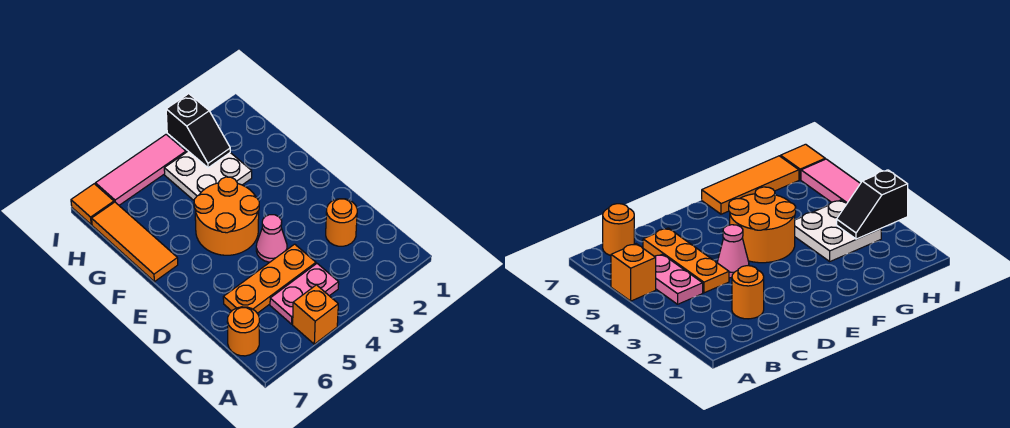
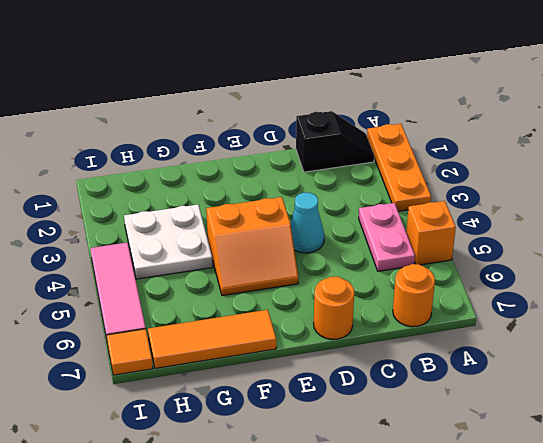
orange round brick C2 level 1 -> orange round brick D7 level 1
orange plate C4:C6 level 1 -> orange plate A1:A3 level 1
pink cone D4 level 1 -> cyan cone D4 level 1
orange round brick E4:F5 level 1 -> orange slope E4:F5 level 1 top 4
black slope H3:I3 level 2 top I -> black slope B1:C1 level 1 top C

